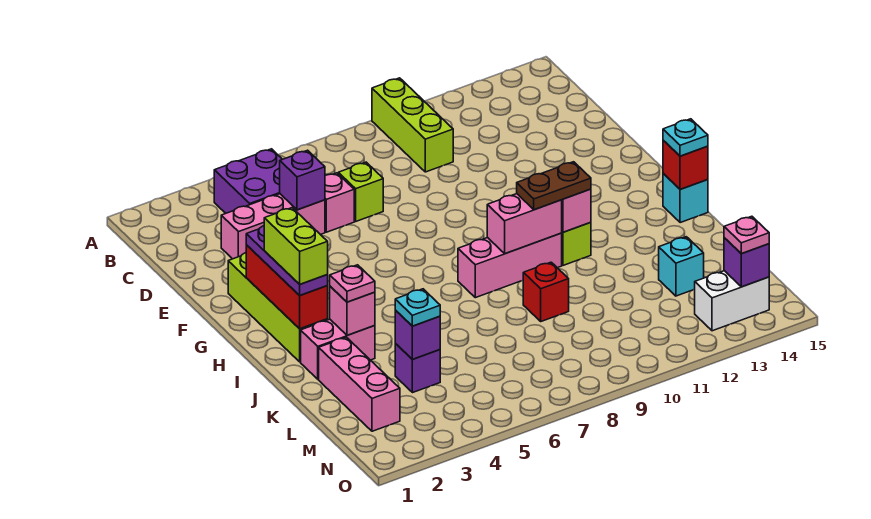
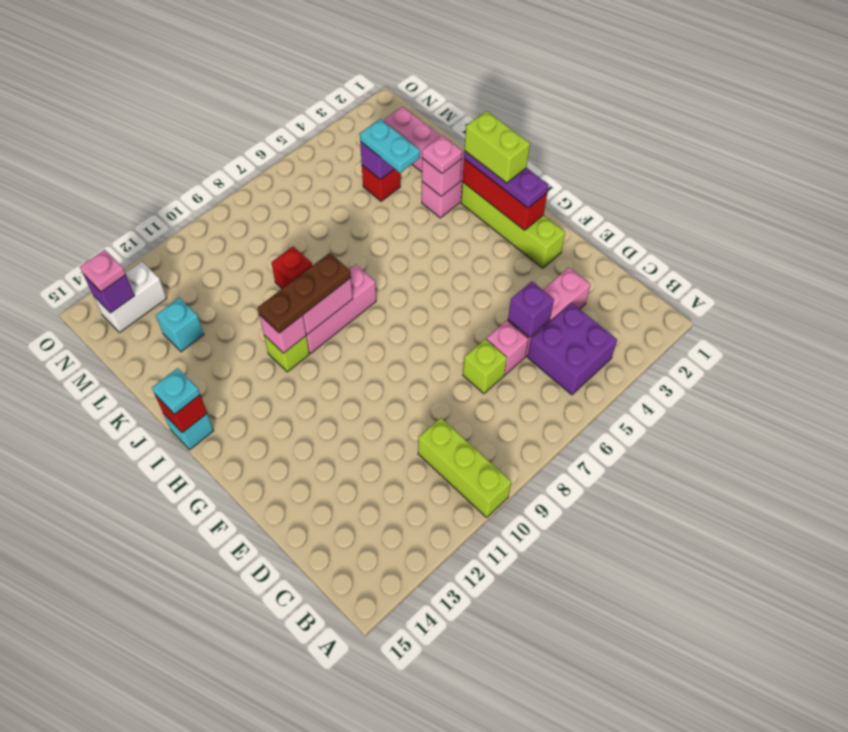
brown plate I10:I11 level 3 -> brown plate I9:I11 level 3
purple brick L4 level 1 -> red brick L4 level 1
cyan plate L4 level 3 -> cyan plate K4:L4 level 3

